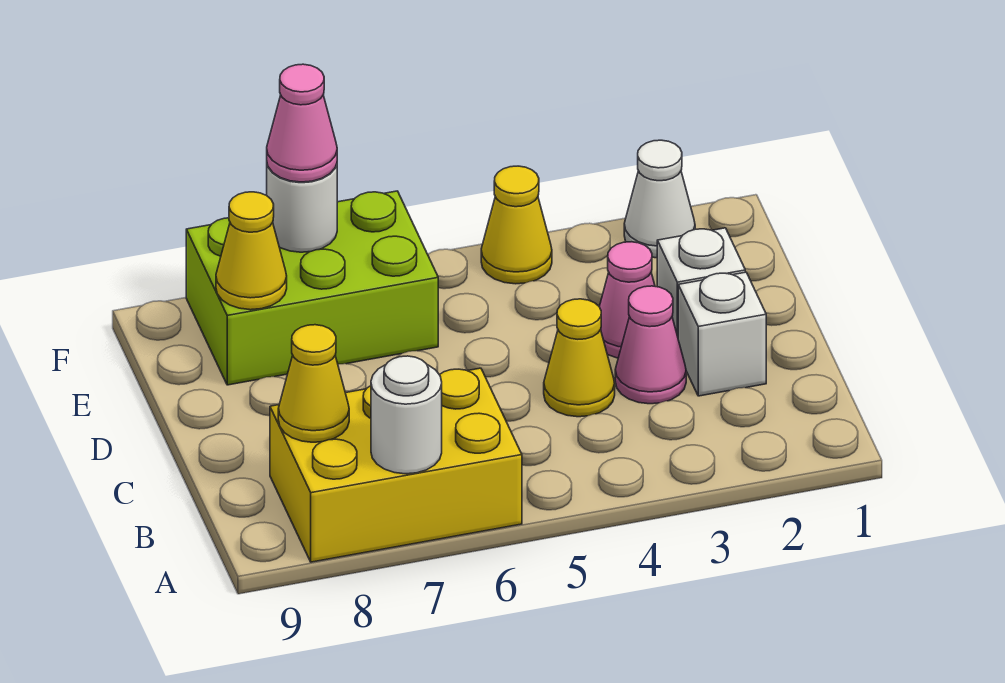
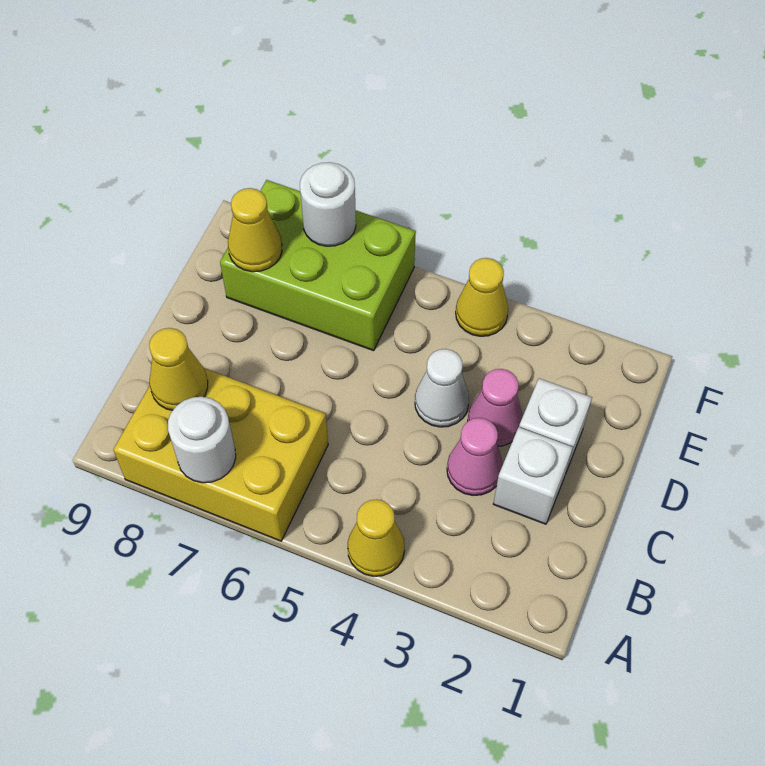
yellow cone C4 level 1 -> yellow cone A4 level 1
white cone F2 level 1 -> white cone D4 level 1
pink cone F7 level 3 -> none

